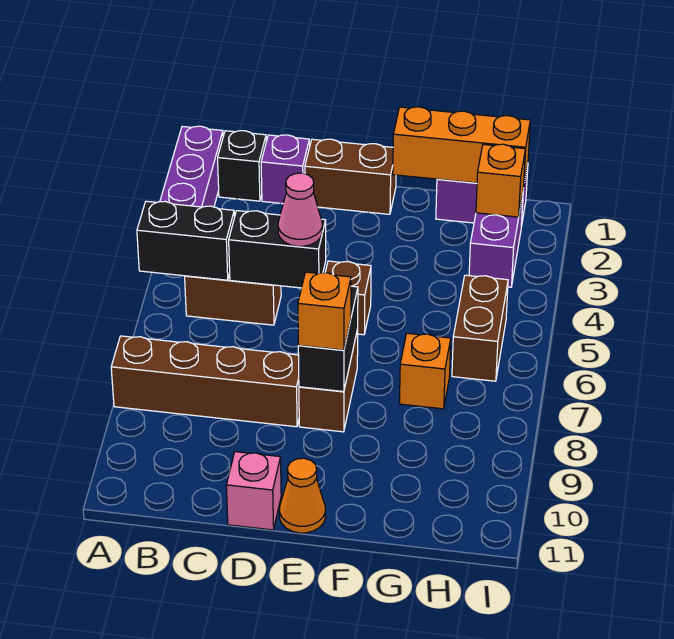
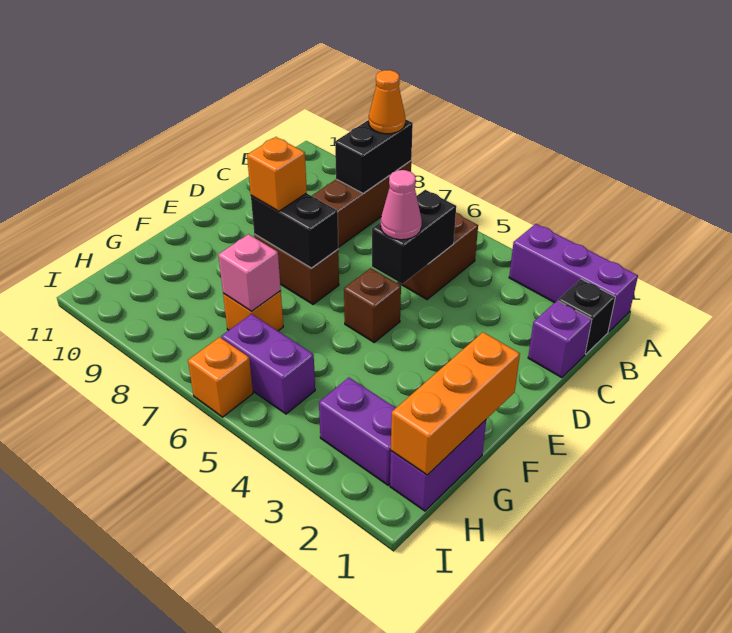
black brick A5:B5 level 2 -> black brick A8:B8 level 2
brown brick D1:E1 level 1 -> none
pink brick D11 level 1 -> pink brick G7 level 2
orange cone E11 level 1 -> orange cone A8 level 3
orange brick H2 level 2 -> orange brick I6 level 1
brown brick H5:H6 level 1 -> purple brick H5:H6 level 1

